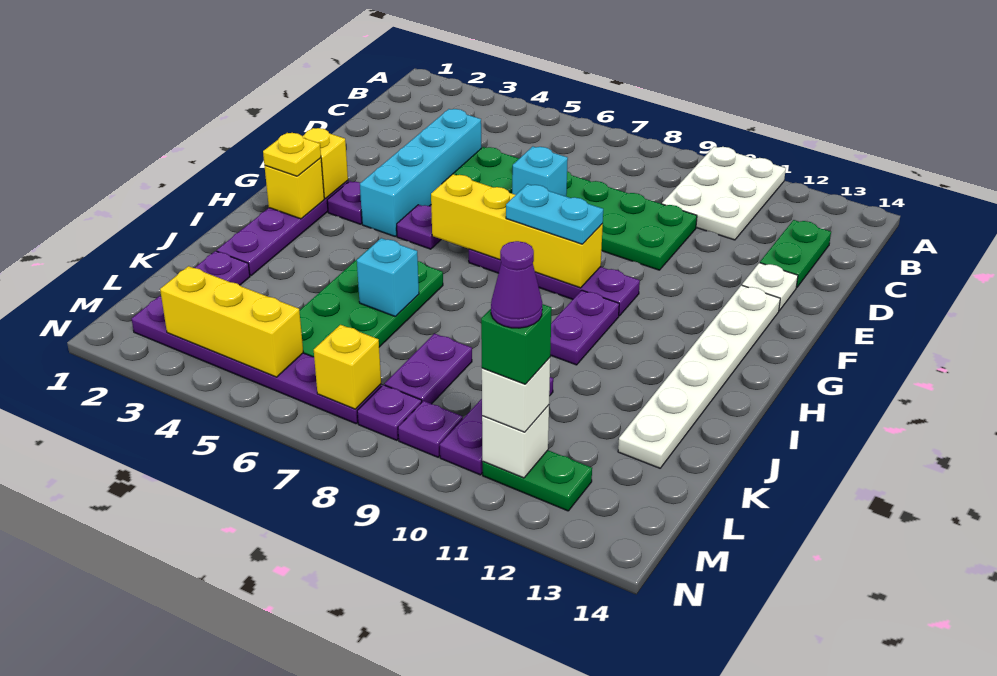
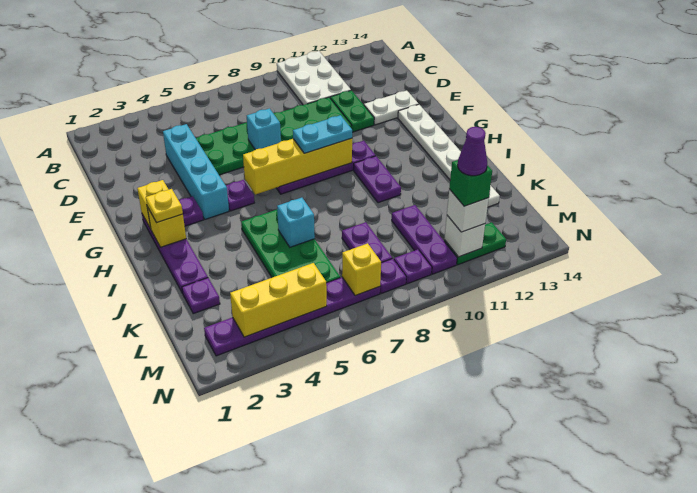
green plate C13:D13 level 1 -> green plate D11:E11 level 1
white plate E13 level 1 -> white plate E12:E13 level 1

